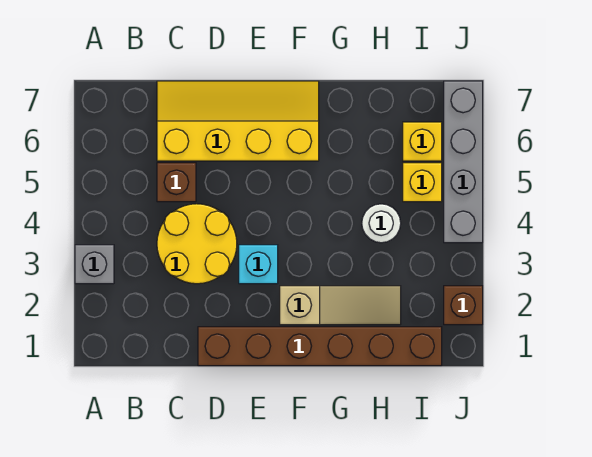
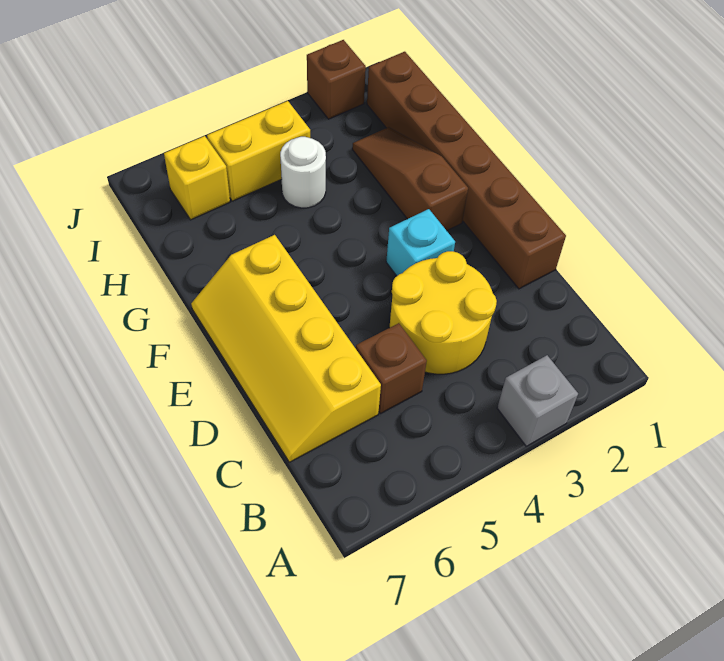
tan slope F2:H2 level 1 top F -> brown slope F2:H2 level 1 top F
yellow brick I5 level 1 -> yellow brick I4:I5 level 1
grey brick J4:J7 level 1 -> none

